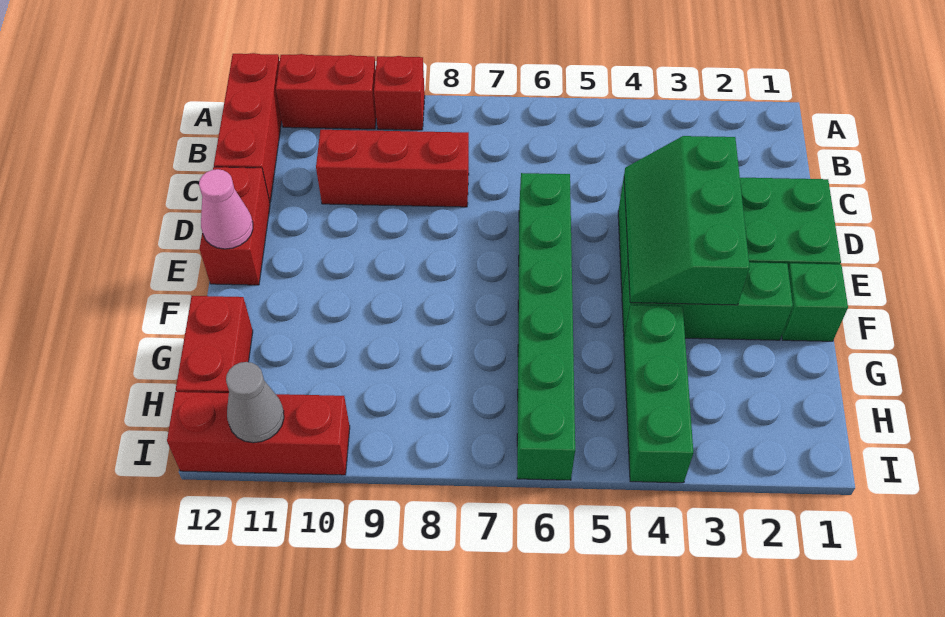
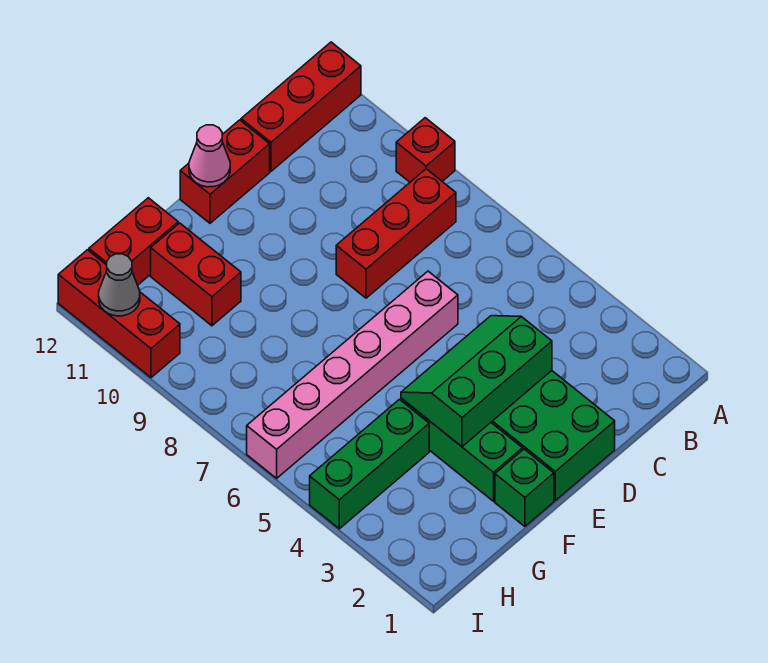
red brick A10:A11 level 1 -> red brick G10:G11 level 1
red brick C8:C10 level 1 -> red brick B8:D8 level 1
green brick D6:I6 level 1 -> pink brick D6:I6 level 1

